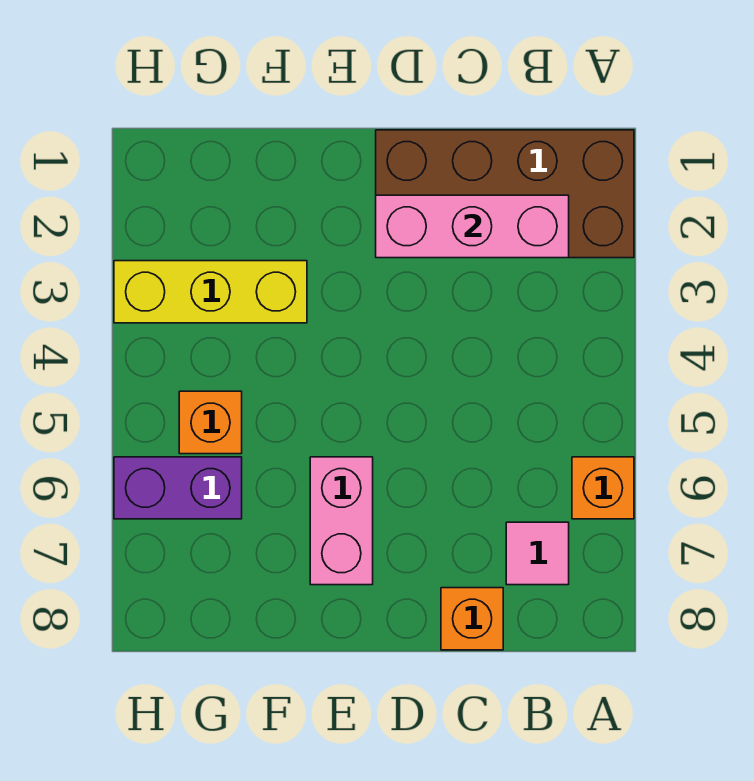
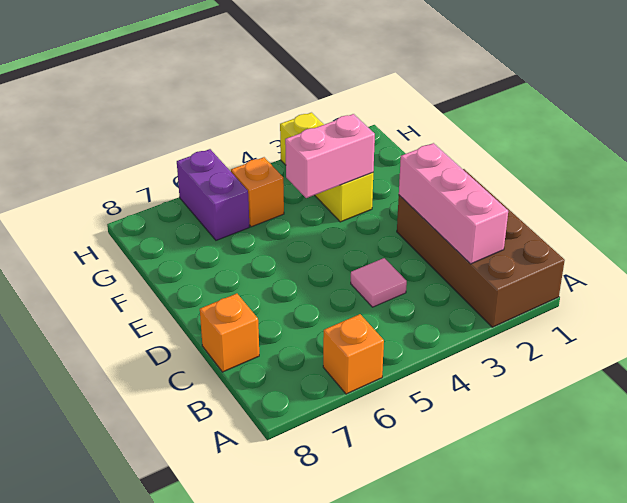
pink tile B7 level 1 -> pink tile C4 level 1
pink brick E6:E7 level 1 -> pink brick F3:F4 level 2

